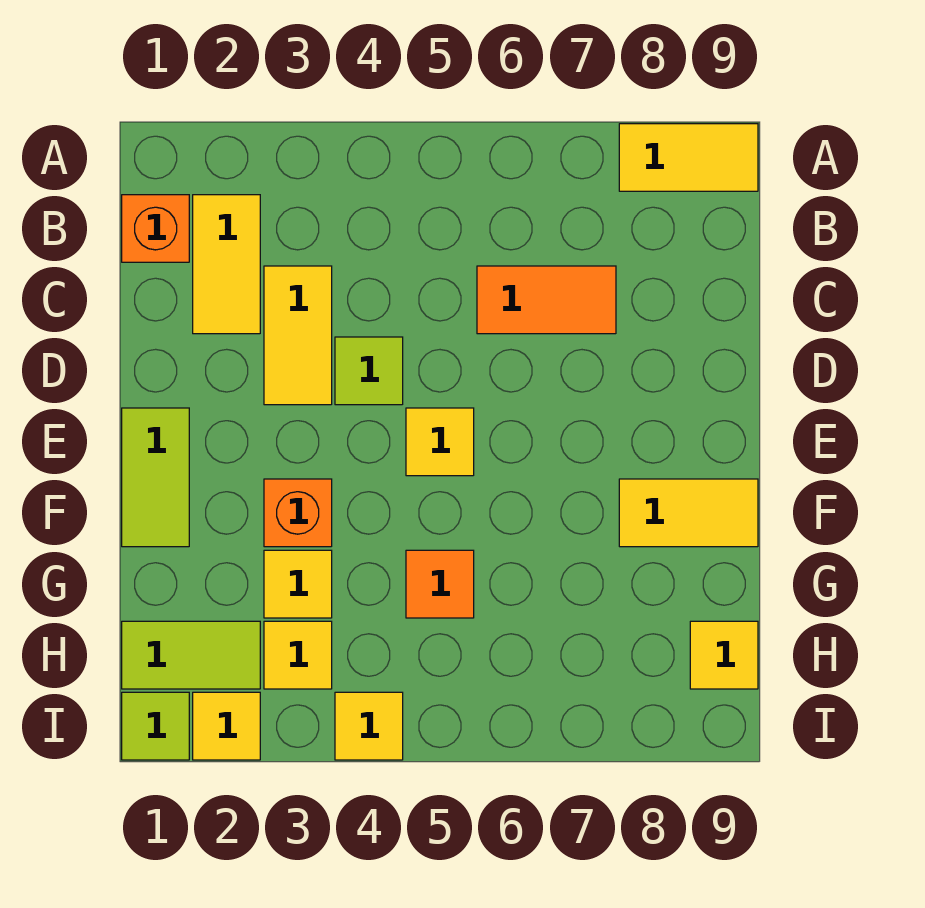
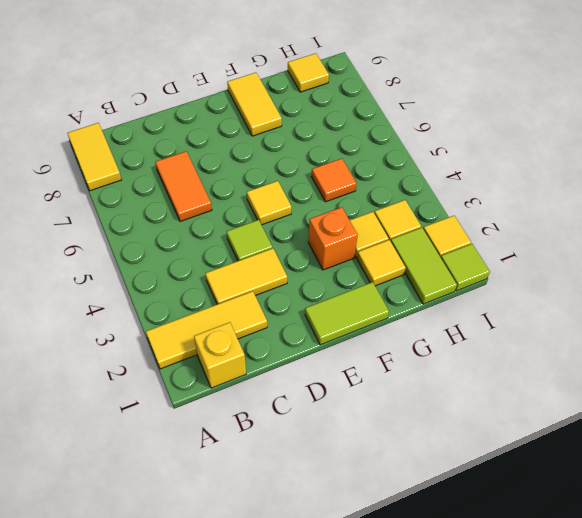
orange brick B1 level 1 -> yellow brick B1 level 1
yellow tile B2:C2 level 1 -> yellow tile A2:C2 level 1
yellow tile I4 level 1 -> yellow tile G2 level 1

